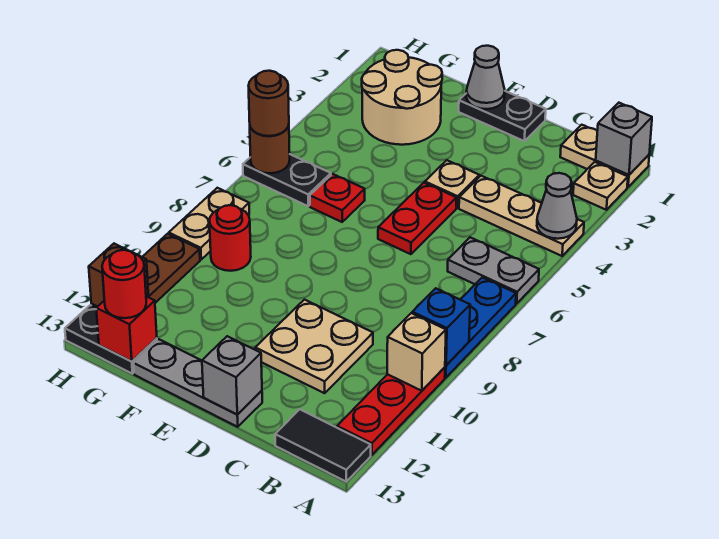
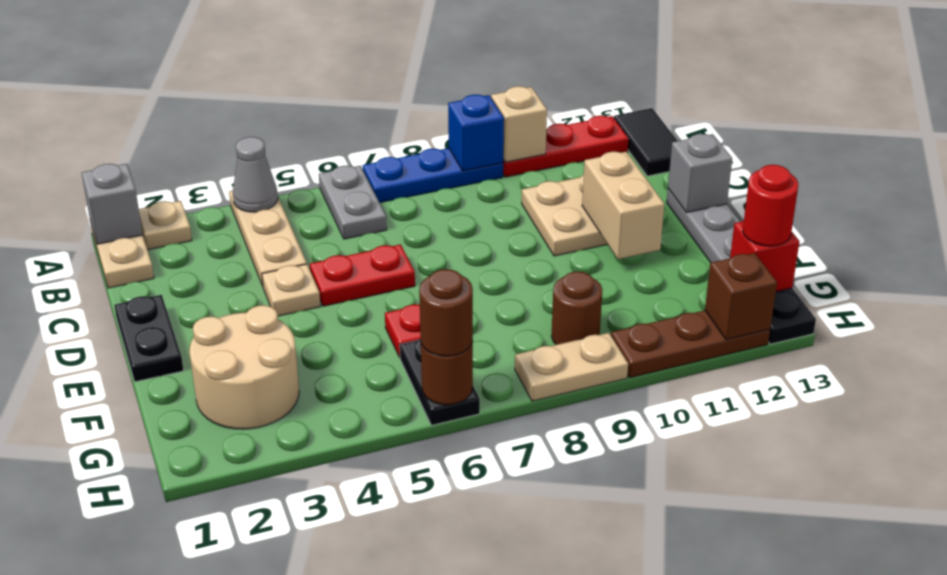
none -> tan brick D11:E11 level 2
grey cone E1 level 2 -> none
red round brick G9 level 1 -> brown round brick G9 level 1

